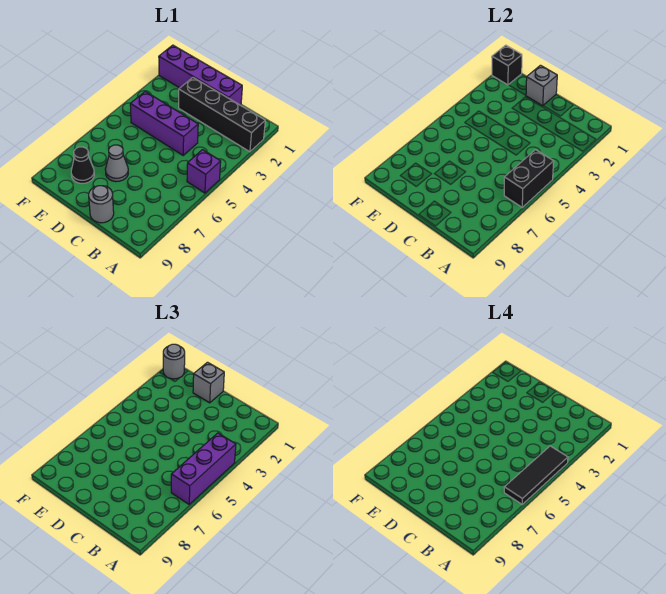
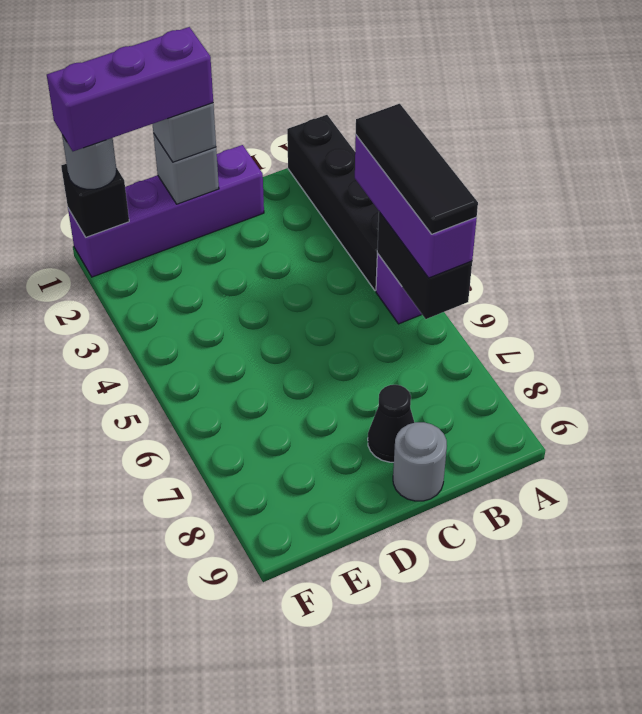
black brick A2:D2 level 1 -> black brick A1:A4 level 1
purple brick C4:E4 level 1 -> purple brick D1:F1 level 4
grey cone D7 level 1 -> none
black cone E8 level 1 -> black cone C8 level 1

